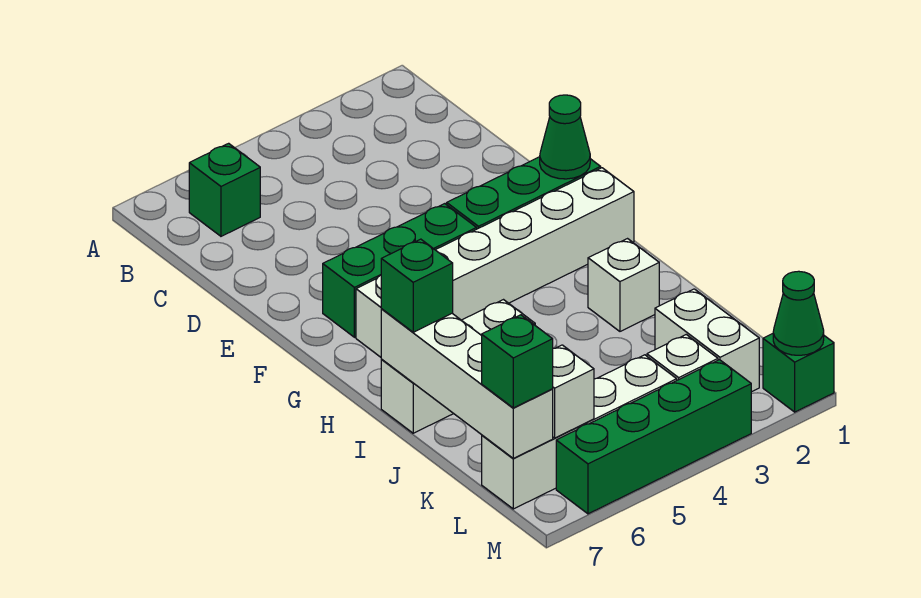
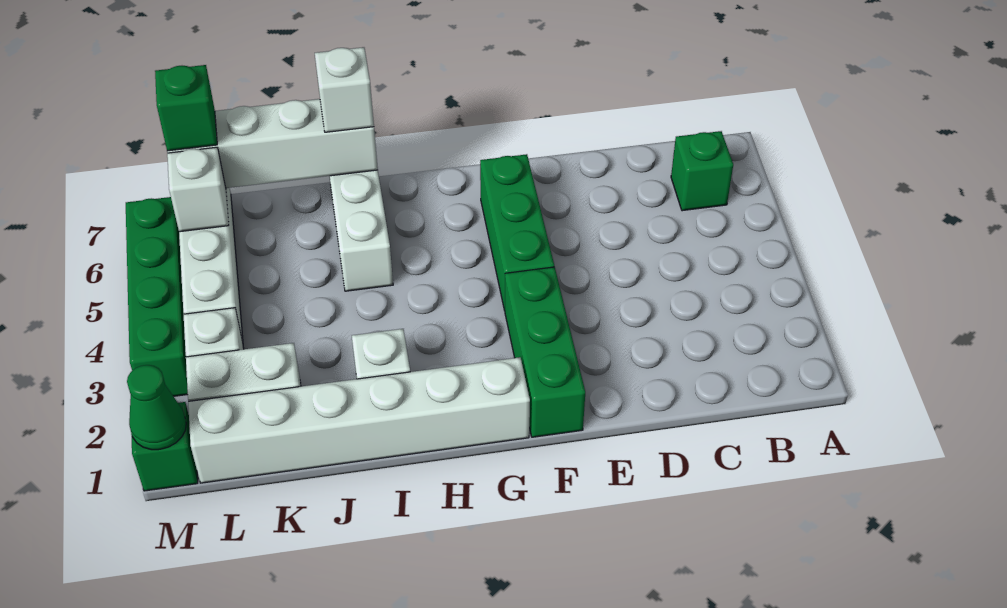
green cone F1 level 2 -> none
white brick G1:G6 level 1 -> white brick G1:L1 level 1
green brick I7 level 3 -> white brick I7 level 3

